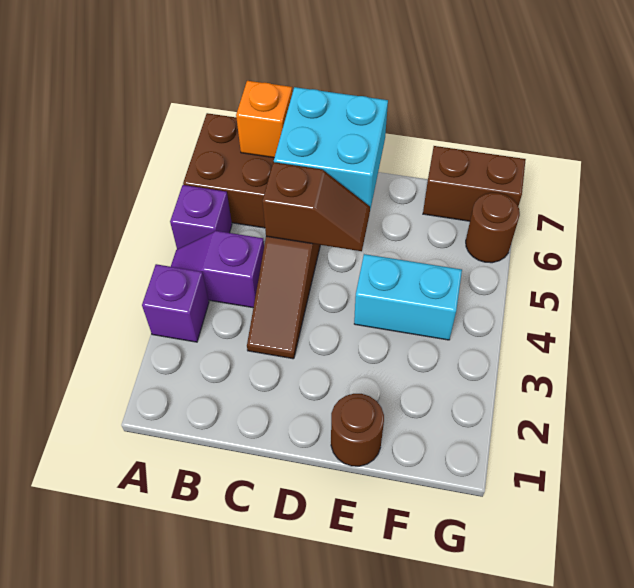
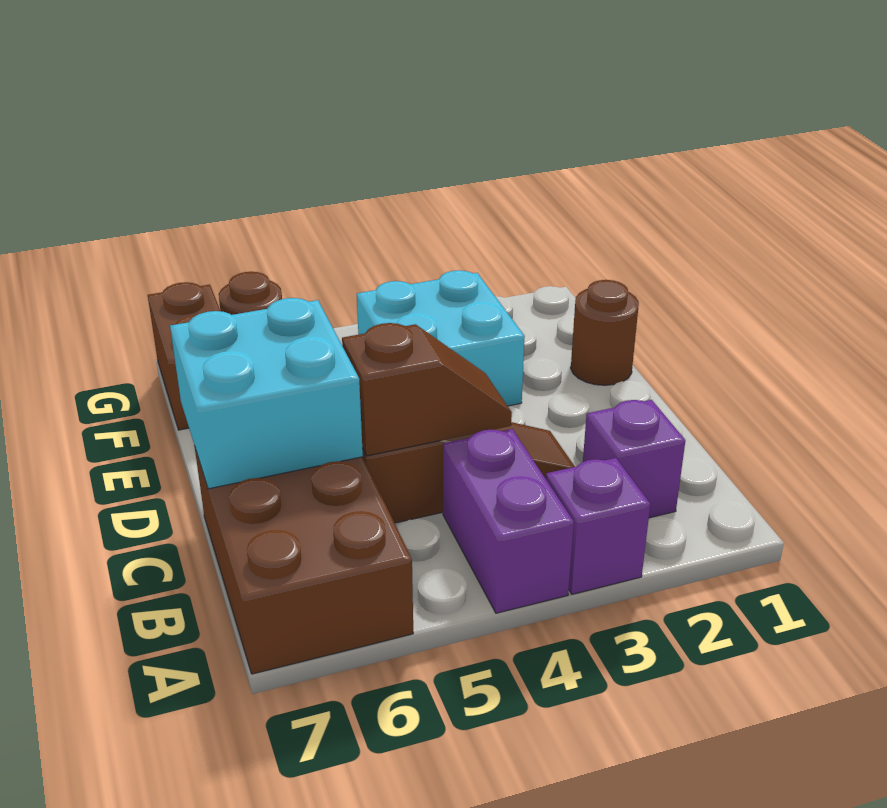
purple slope A4:B4 level 1 top B -> purple brick A4:B4 level 1
purple brick A5 level 1 -> purple brick B2 level 1
orange brick B7 level 2 -> none
brown slope C5:D5 level 2 top C -> brown slope C4:C5 level 2 top 5
cyan brick E4:F4 level 1 -> cyan brick E3:F4 level 1

